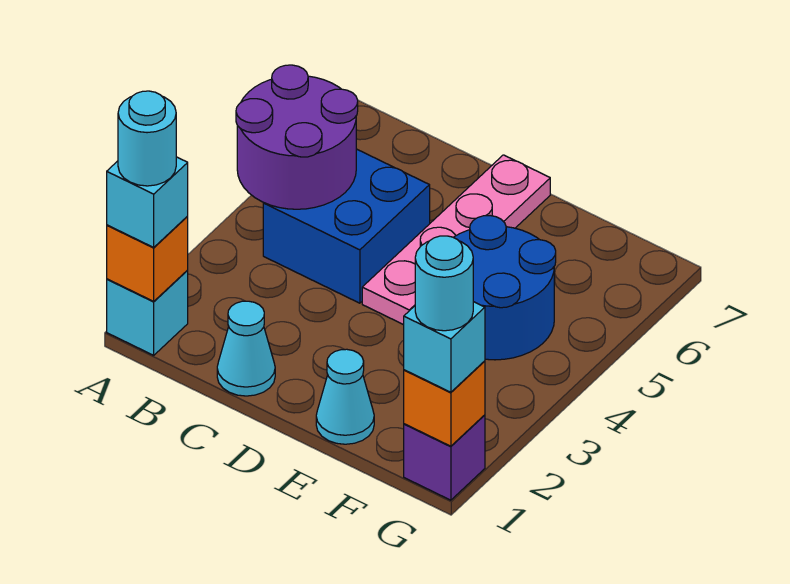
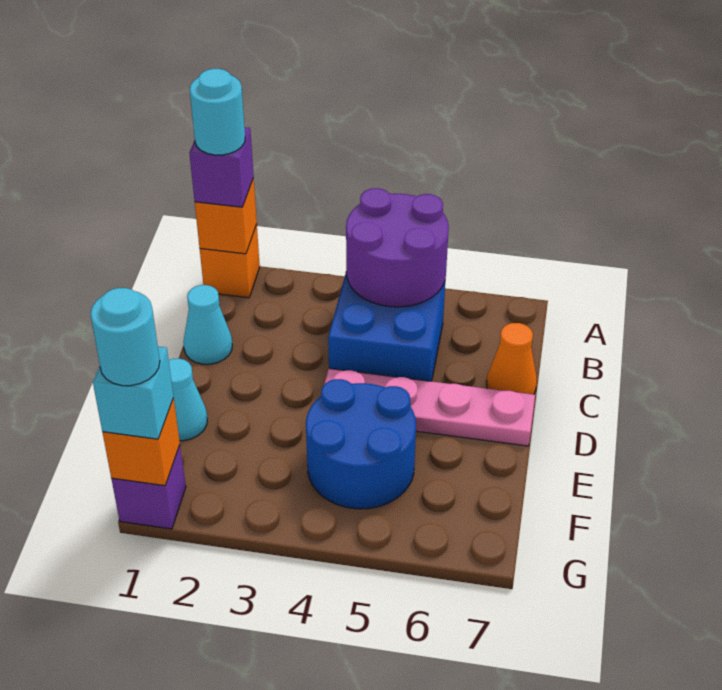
cyan brick A1 level 1 -> orange brick A1 level 1
cyan brick A1 level 3 -> purple brick A1 level 3
none -> orange cone C7 level 1

